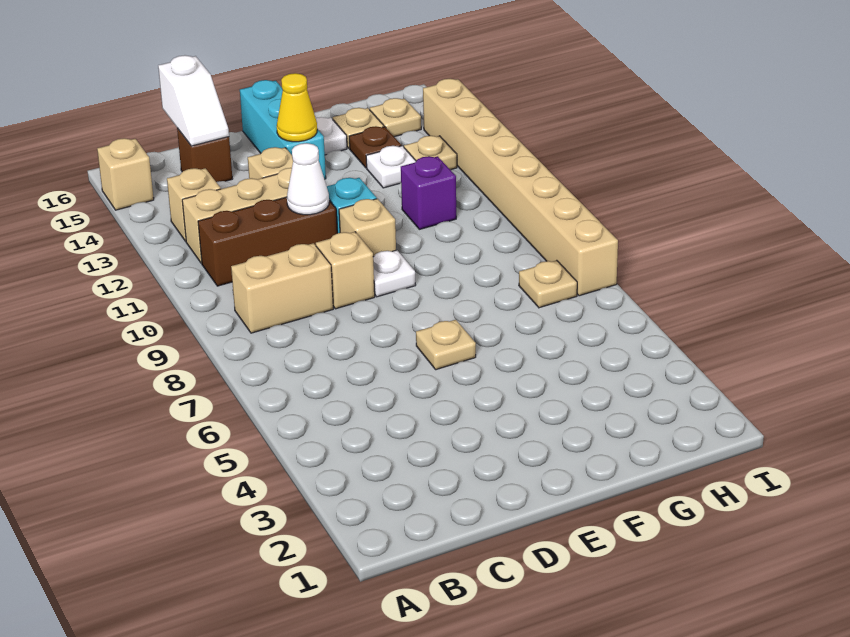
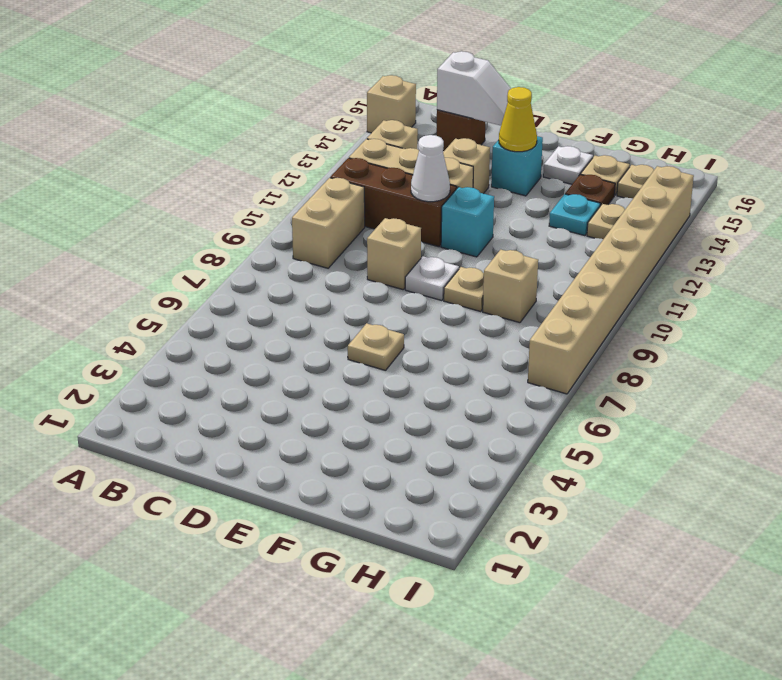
tan brick B9:C9 level 1 -> tan brick B9:B10 level 1
white slope C15:C16 level 2 top 16 -> white slope C15:D15 level 2 top C
tan brick E10 level 1 -> tan brick G9 level 1
cyan brick E14:E16 level 1 -> cyan brick E14 level 1
purple brick G11 level 1 -> none
white plate G13 level 1 -> cyan plate G13 level 1
tan plate H7 level 1 -> tan plate F9 level 1

